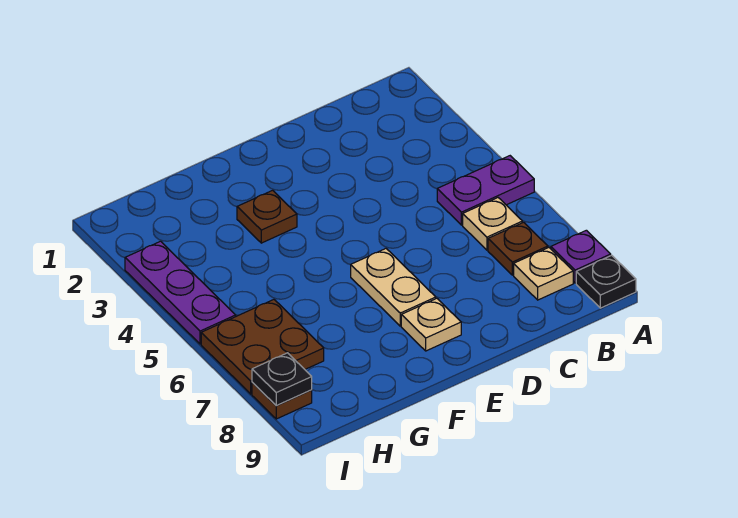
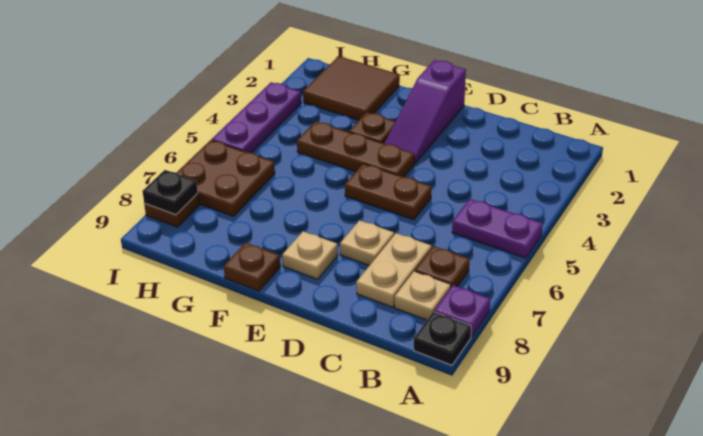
tan plate B6 level 1 -> tan plate D7 level 1
none -> brown plate D5:E5 level 1
none -> purple slope E1:E3 level 1 top 1
none -> brown plate E4:G4 level 1
tan plate E6:E7 level 1 -> tan plate C7:C8 level 1
none -> brown plate F9 level 1
none -> brown tile G1:H2 level 1

